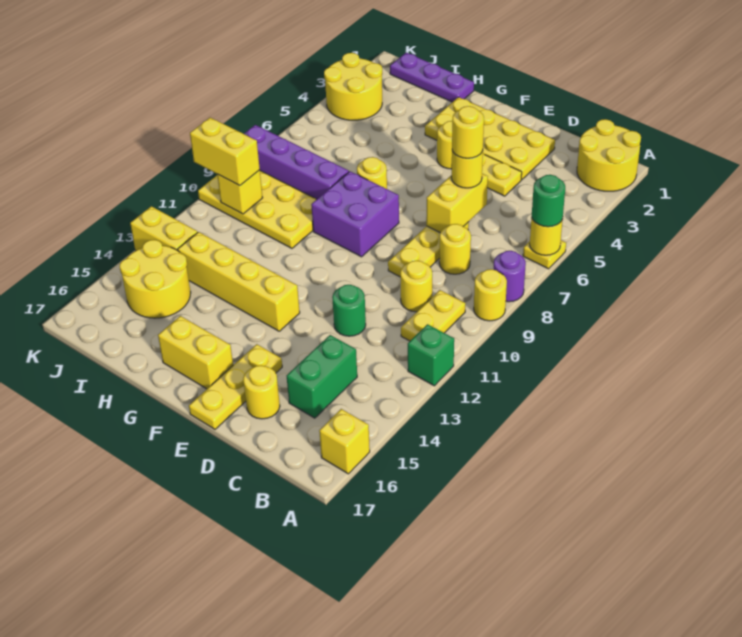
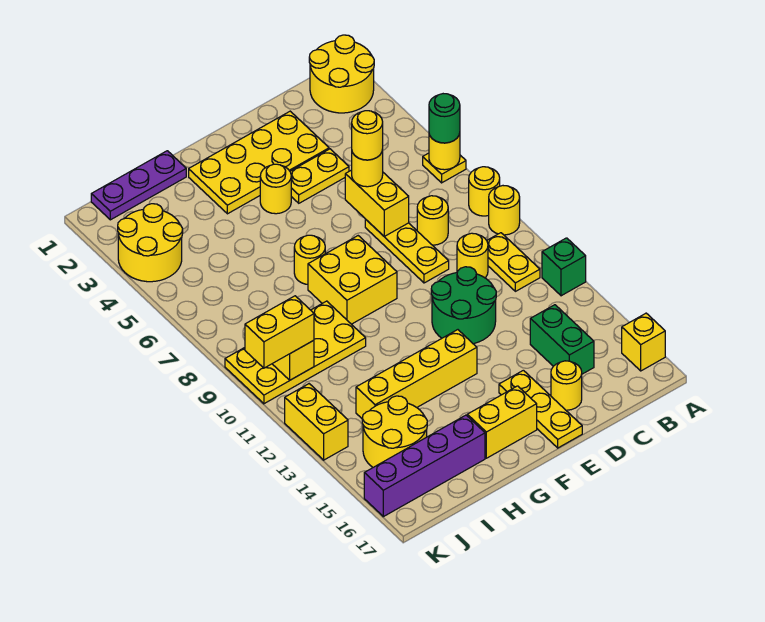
purple round brick A8 level 1 -> yellow round brick A8 level 1
green round brick D12 level 1 -> green round brick D11:E12 level 1
purple brick F8:G9 level 1 -> yellow brick F8:G9 level 1
purple brick H8:K8 level 1 -> purple brick H16:K16 level 1
yellow brick J13:K13 level 1 -> yellow brick K12:K13 level 1

